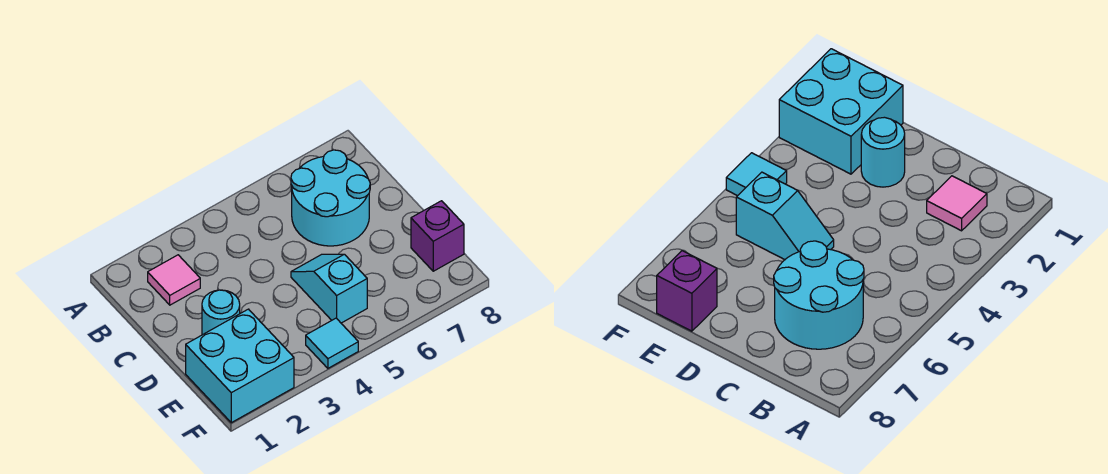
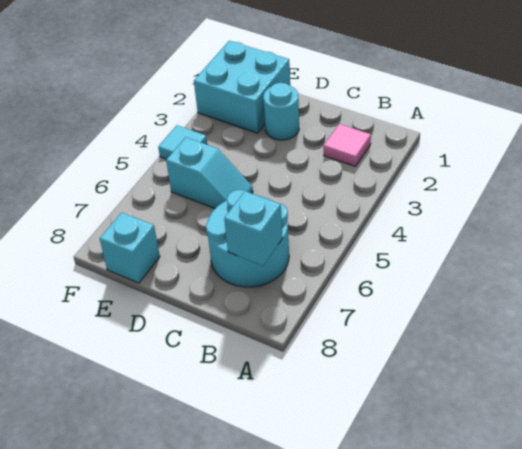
none -> cyan brick B7 level 2
purple brick E8 level 1 -> cyan brick E8 level 1

